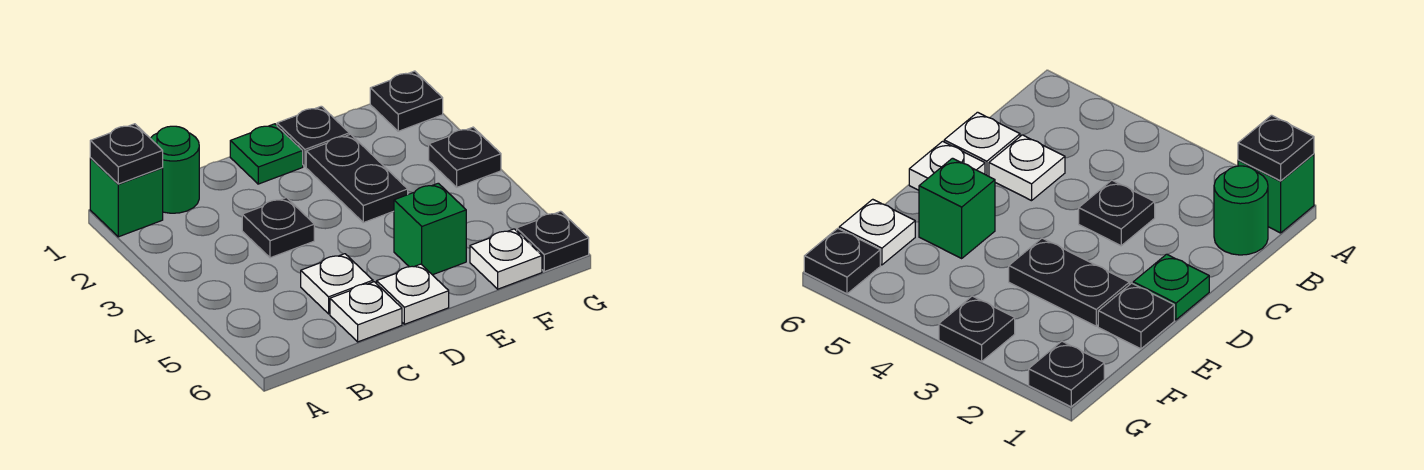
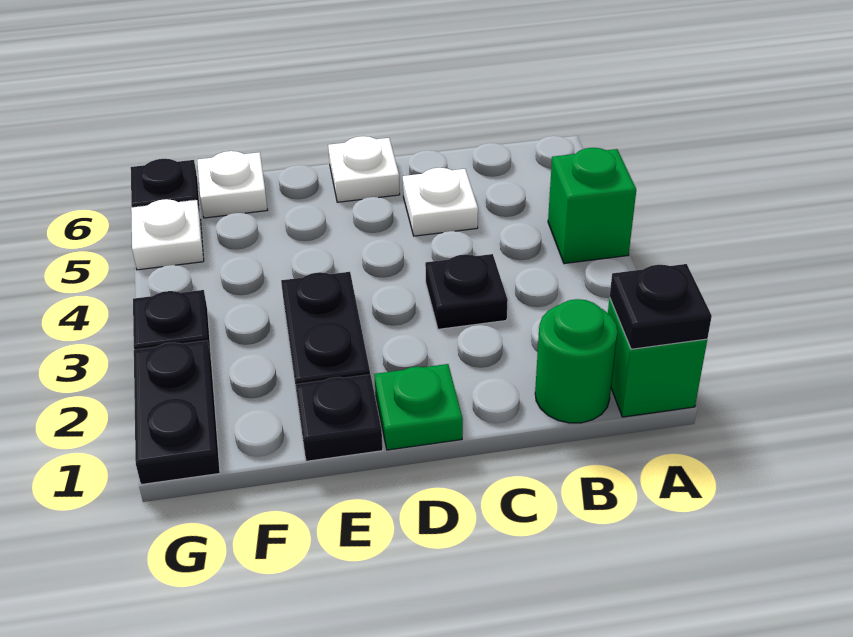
white plate C6 level 1 -> white plate G5 level 1
green brick E5 level 1 -> green brick A4 level 1
black plate G1 level 1 -> black plate G1:G2 level 1

